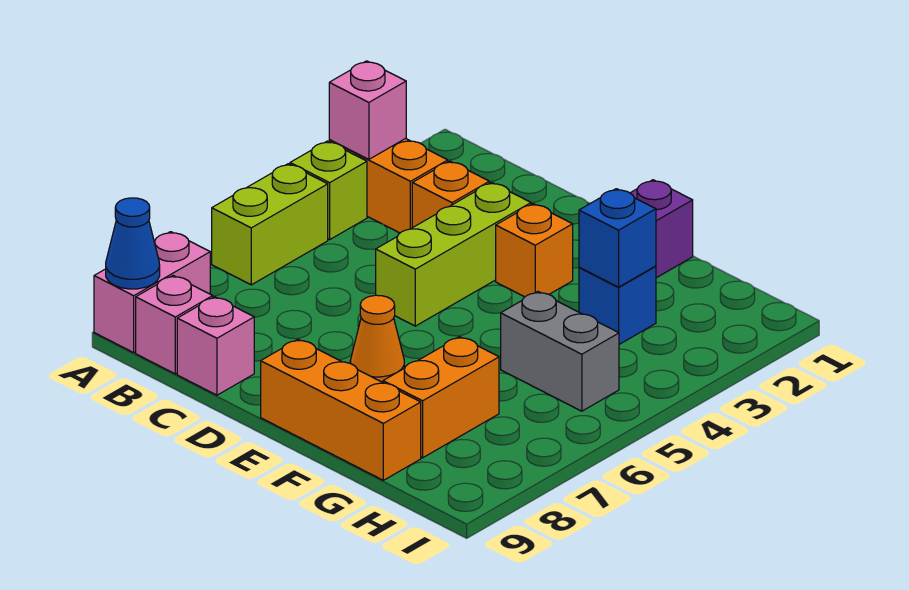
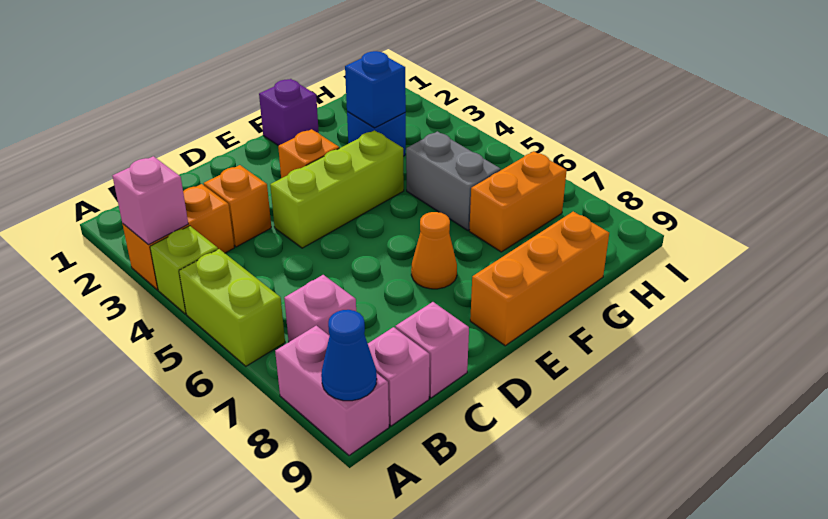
none -> pink brick B7 level 1
lime brick D3:D5 level 1 -> lime brick D4:F4 level 1
grey brick G5:H5 level 1 -> grey brick G5:G6 level 1
orange brick G7:G8 level 1 -> orange brick G7:H7 level 1

